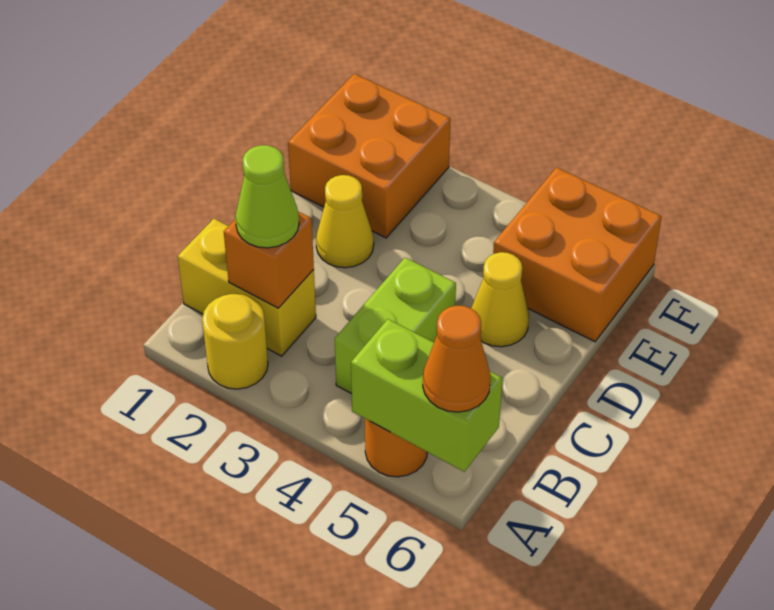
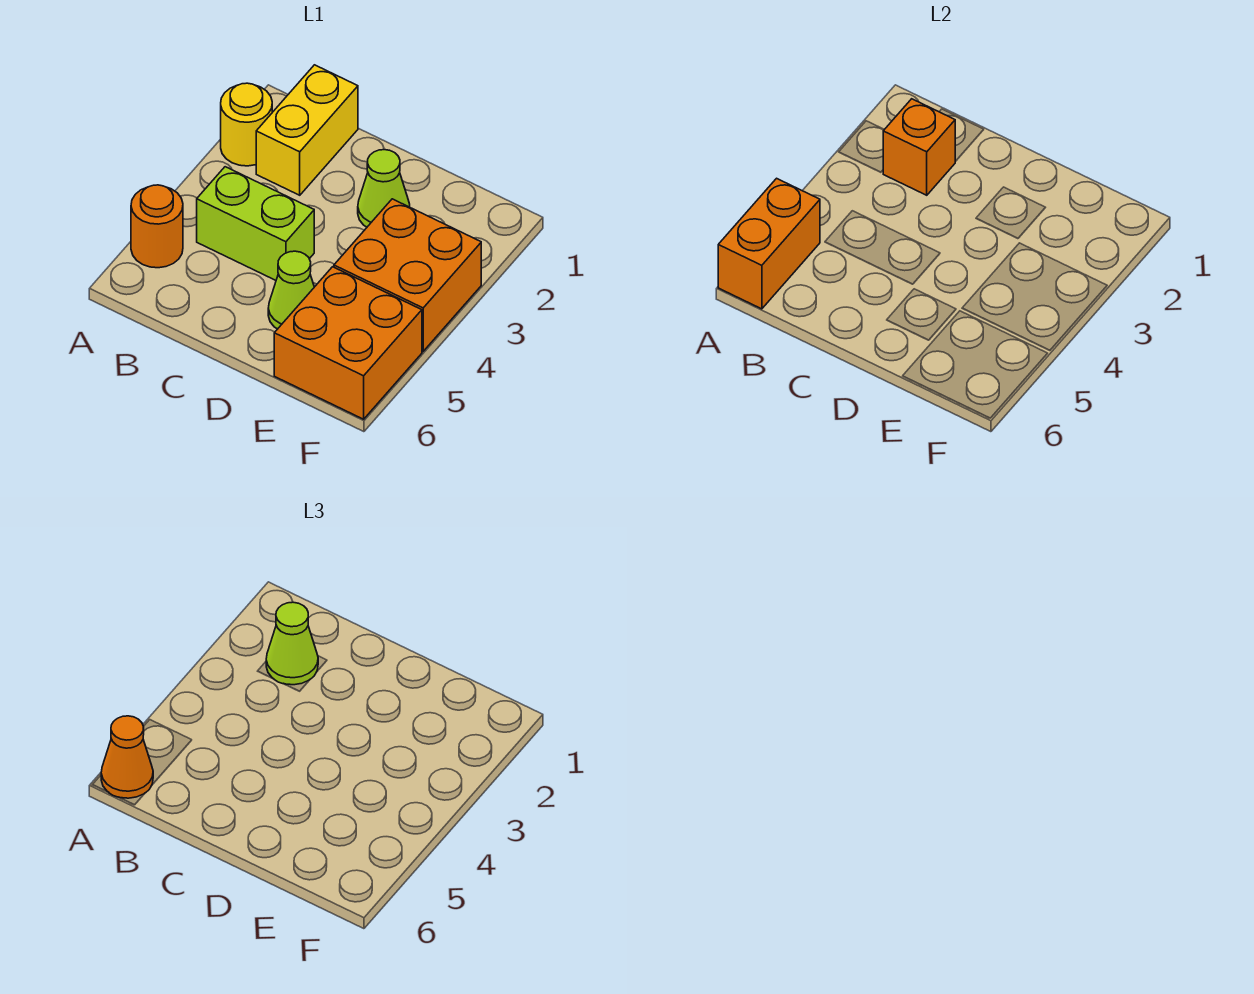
lime brick A5:A6 level 2 -> orange brick A5:A6 level 2
yellow cone D2 level 1 -> lime cone D2 level 1
yellow cone D5 level 1 -> lime cone D5 level 1
orange brick E1:F2 level 1 -> orange brick E3:F4 level 1

